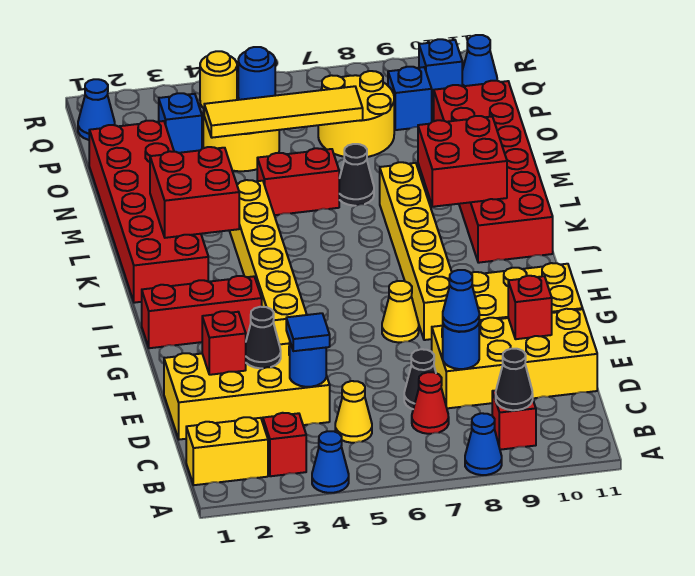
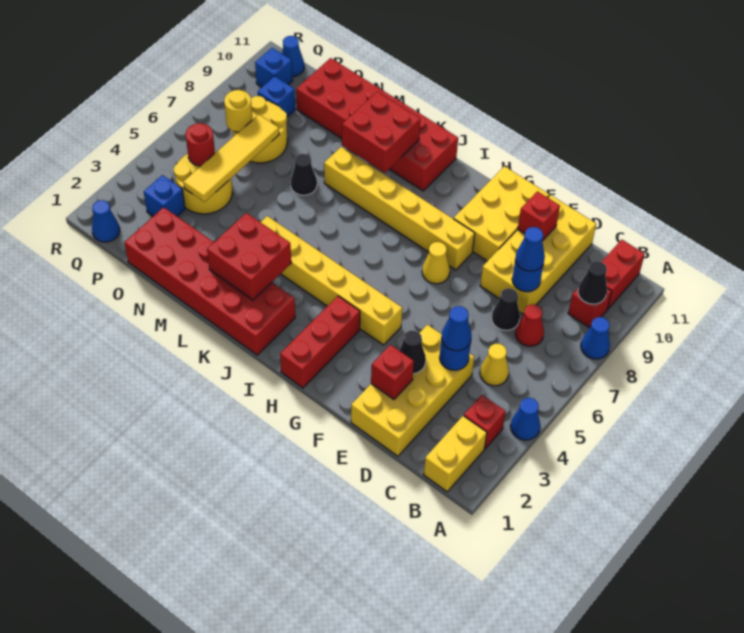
blue tile D4 level 3 -> blue cone D4 level 3
red brick M5:M6 level 1 -> red brick B10:B11 level 1
yellow round brick P4 level 2 -> yellow round brick P7 level 2
blue round brick P5 level 2 -> red round brick P5 level 2

